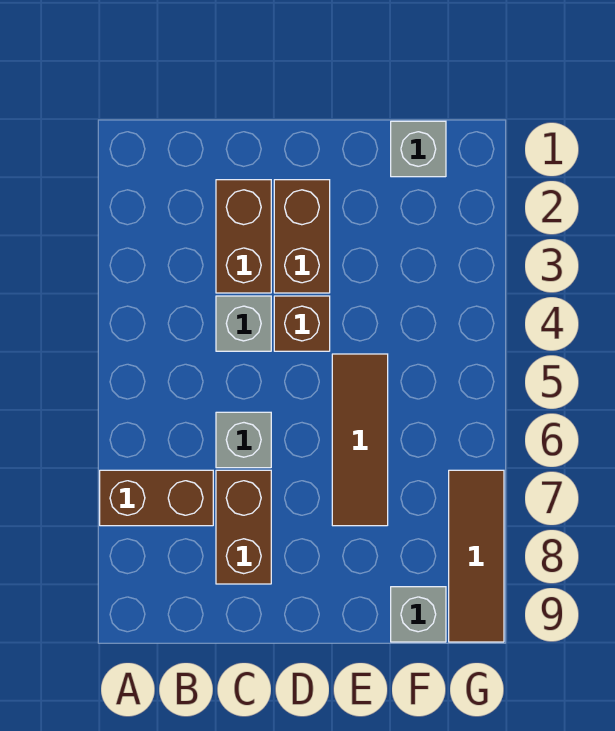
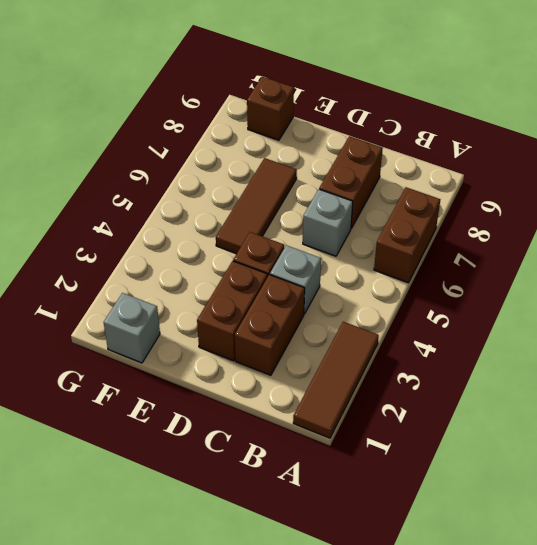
brown brick A7:B7 level 1 -> brown brick A6:A7 level 1
grey brick F9 level 1 -> brown brick F9 level 1
brown tile G7:G9 level 1 -> brown tile A1:A3 level 1

